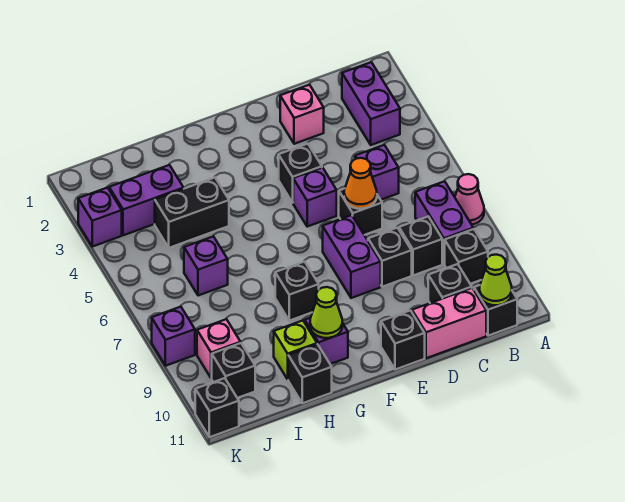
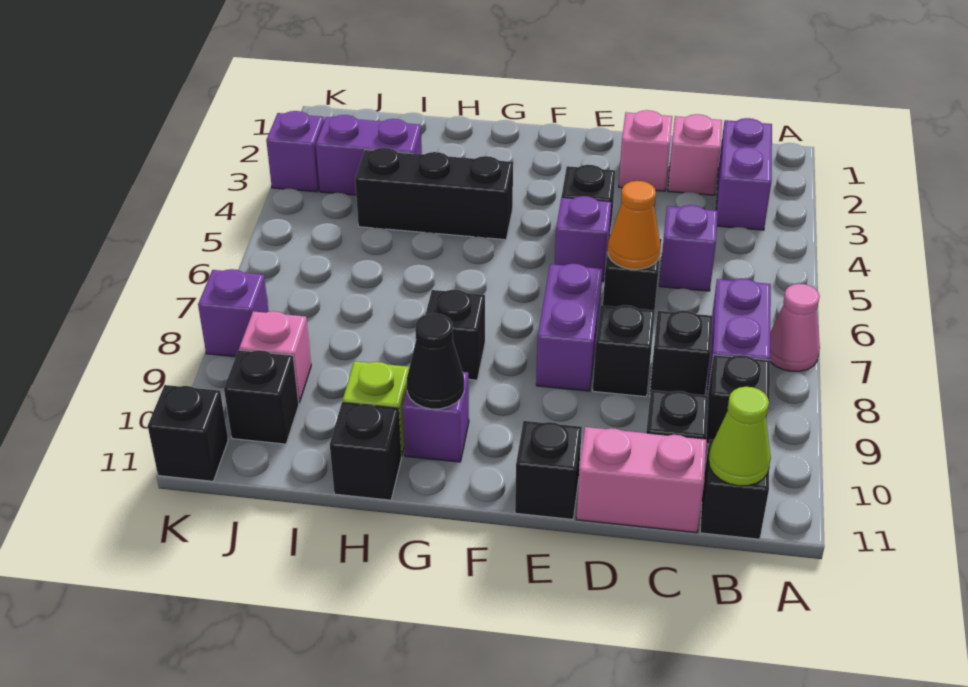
none -> pink brick C2 level 1
lime cone G10 level 2 -> black cone G10 level 2
black brick H4:I4 level 1 -> black brick G4:I4 level 1
purple brick I6 level 1 -> none

